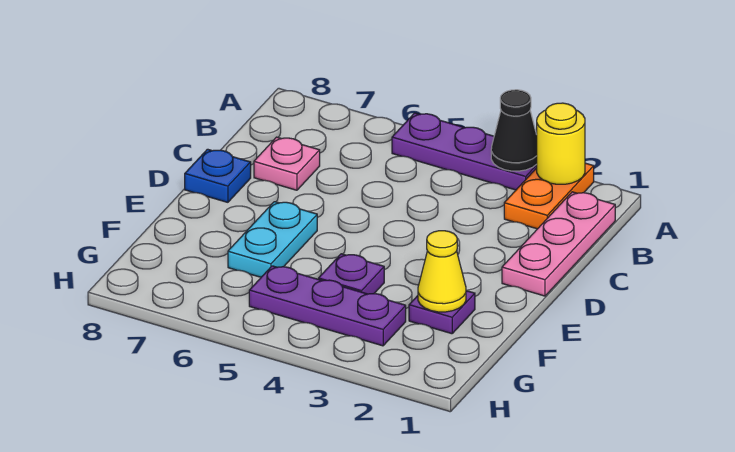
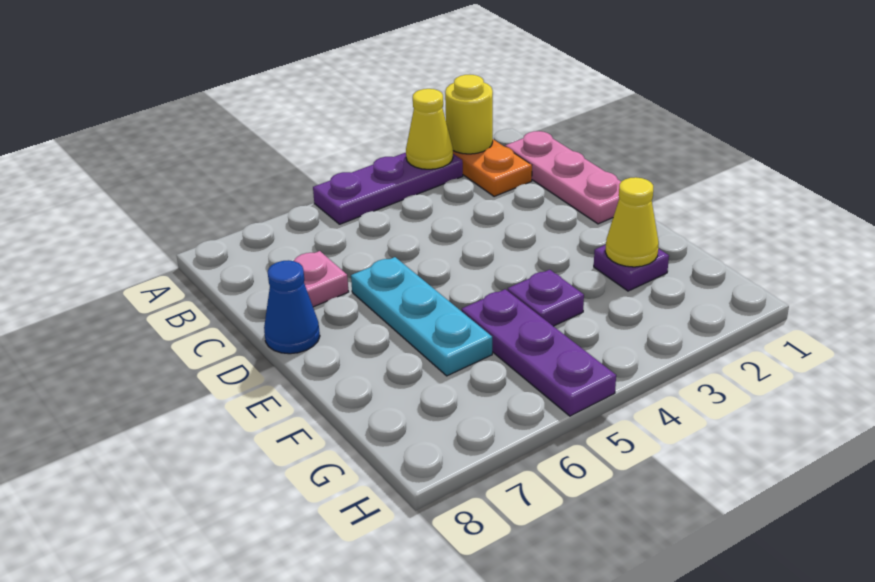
black cone A3 level 2 -> yellow cone A3 level 2
blue plate D8 level 1 -> blue cone D8 level 1
cyan plate E6:F6 level 1 -> cyan plate D6:F6 level 1
purple plate G3:G5 level 1 -> purple plate F5:H5 level 1

